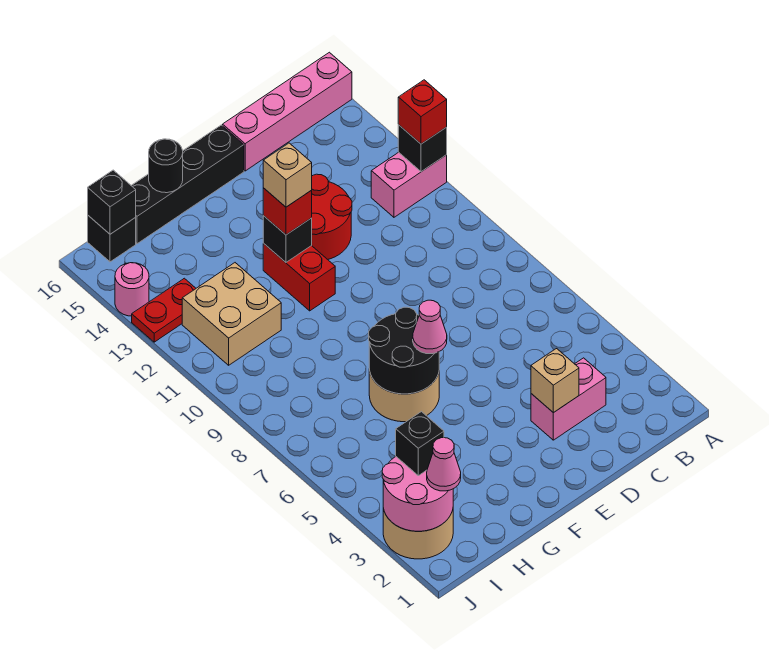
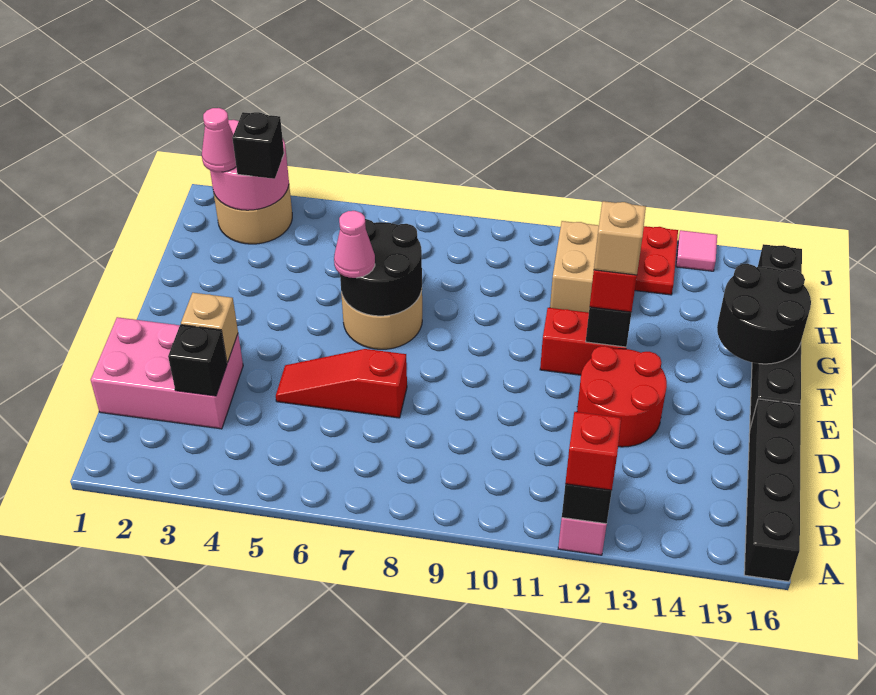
pink brick A16:D16 level 1 -> black brick A16:D16 level 1
pink brick C3:D3 level 1 -> pink brick C1:D3 level 1
none -> red slope D5:D7 level 1 top 7
black round brick G16 level 2 -> black round brick F15:G16 level 2
black brick I16 level 2 -> black brick C3 level 2
pink round brick J14 level 1 -> pink tile J14 level 1

